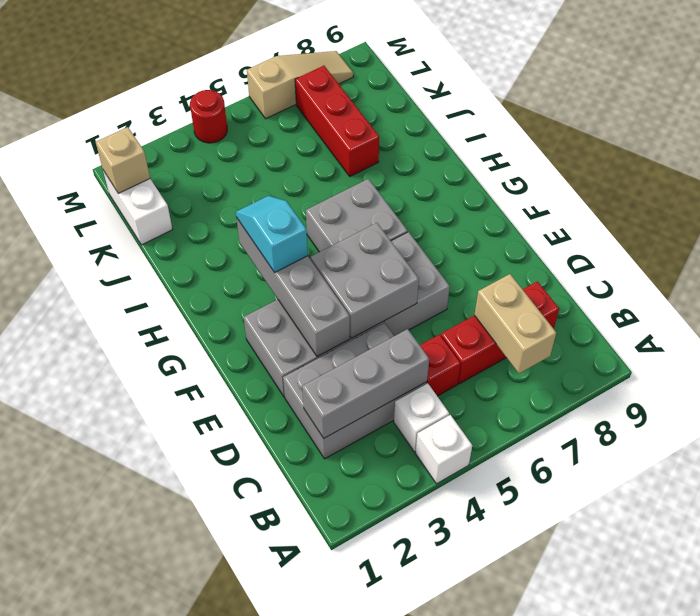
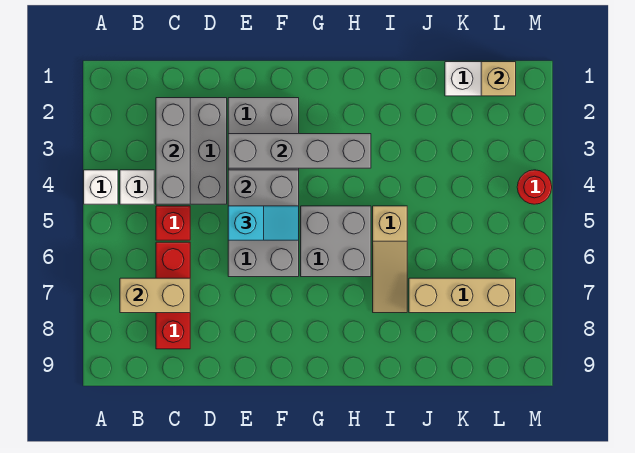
cyan slope G3:H3 level 3 top G -> cyan slope E5:F5 level 3 top E
red brick J7:L7 level 1 -> tan brick J7:L7 level 1
tan slope M6:M8 level 1 top 6 -> tan slope I5:I7 level 1 top 5

